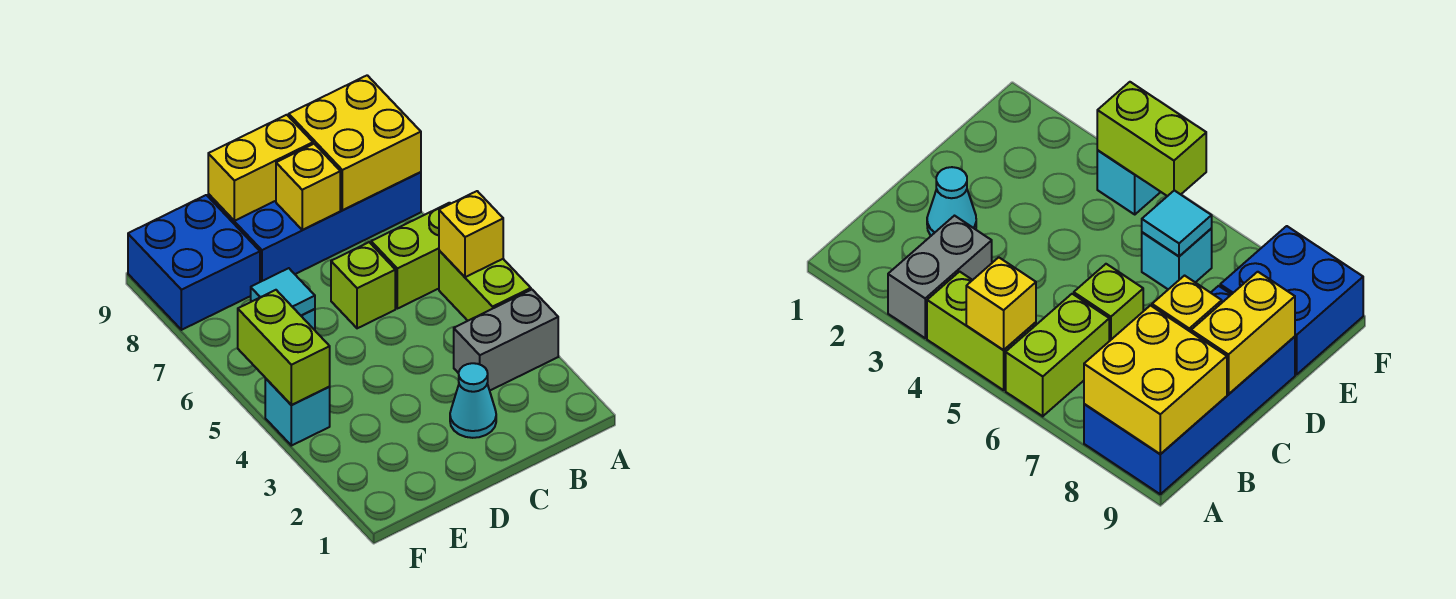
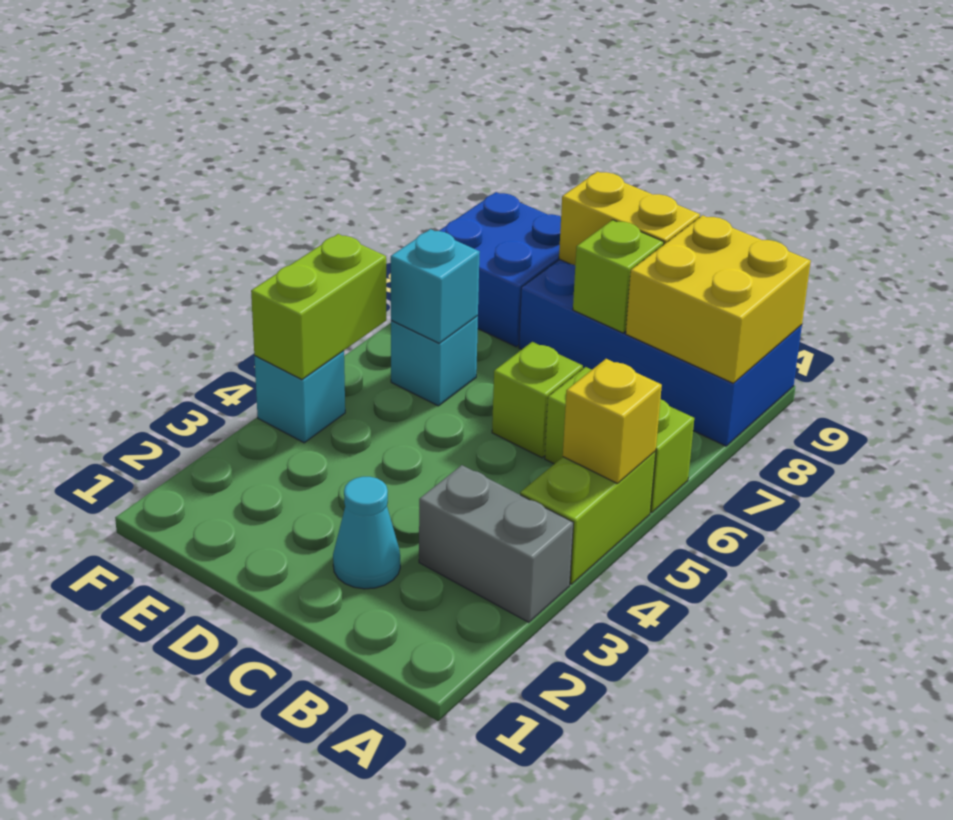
yellow brick C8 level 2 -> lime brick C8 level 2
cyan tile E6 level 2 -> cyan brick E6 level 2

